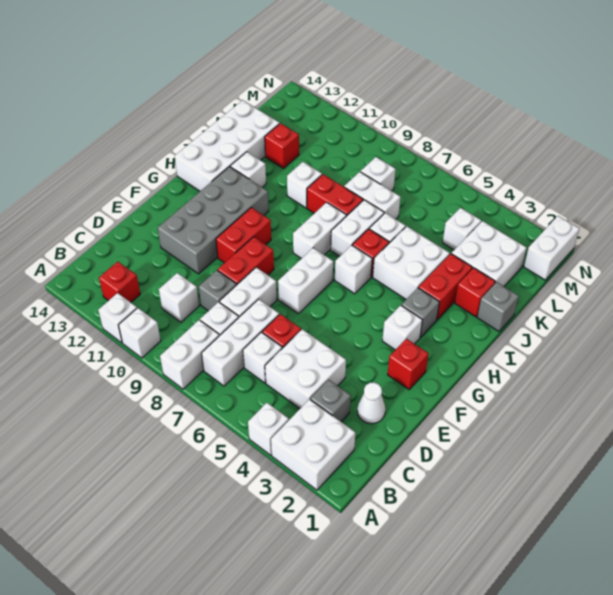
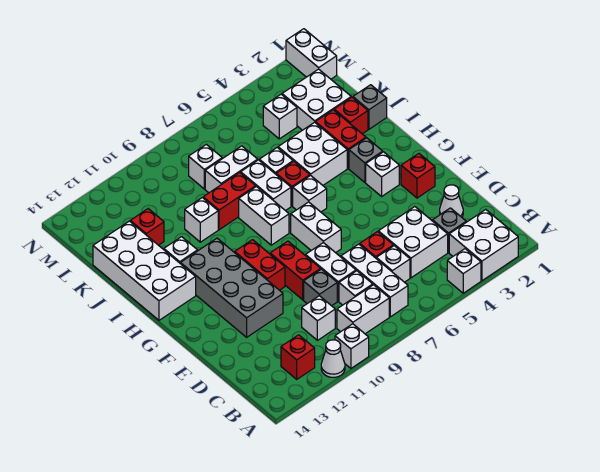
white brick A8:B8 level 1 -> white brick B8:B9 level 1
white brick A11 level 1 -> white cone A11 level 1

